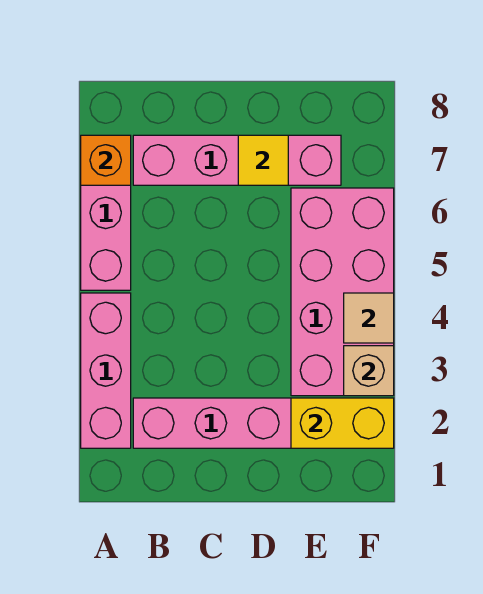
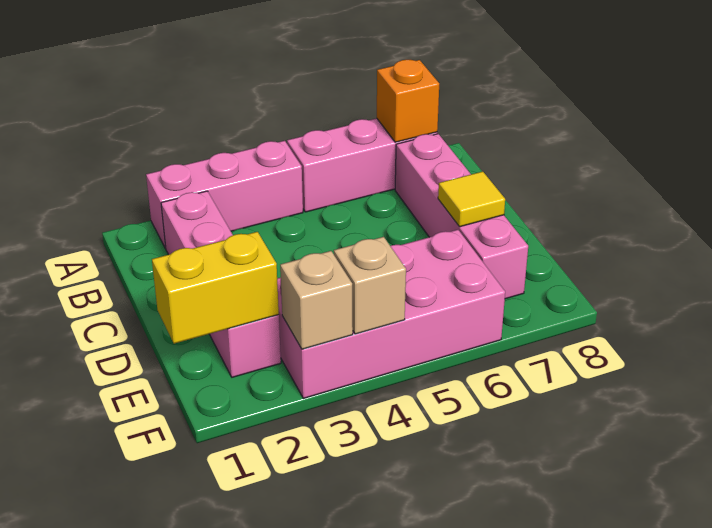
yellow brick E2:F2 level 2 -> yellow brick E1:E2 level 2
tan tile F4 level 2 -> tan brick F4 level 2

